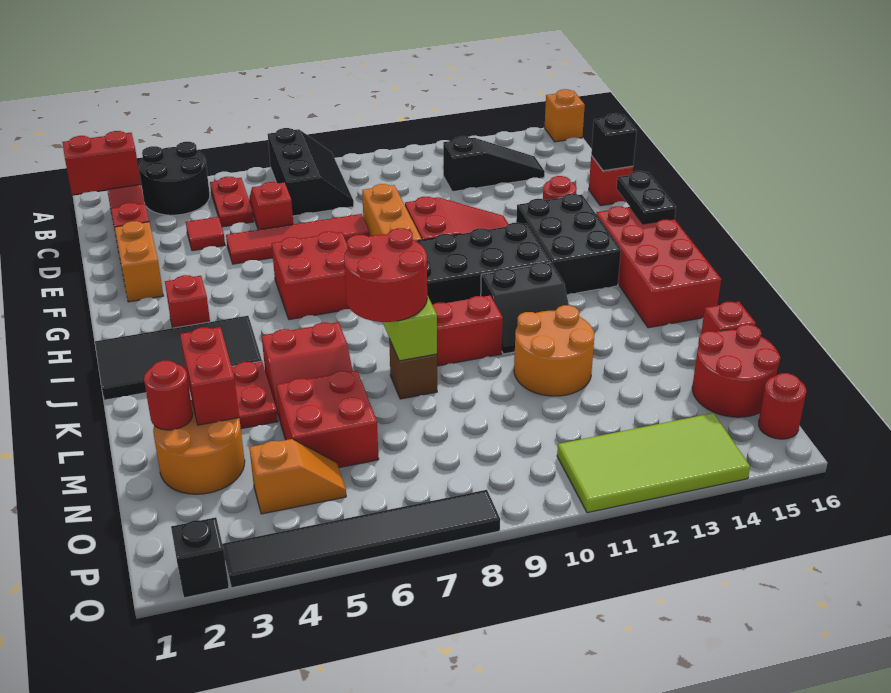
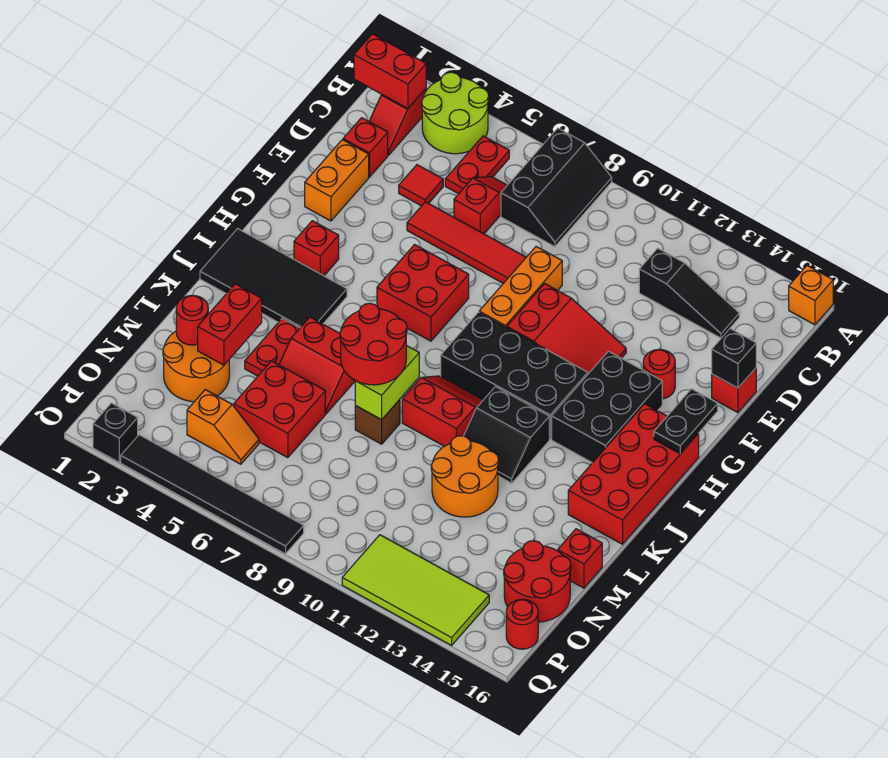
black round brick A3:B4 level 1 -> lime round brick A3:B4 level 1

